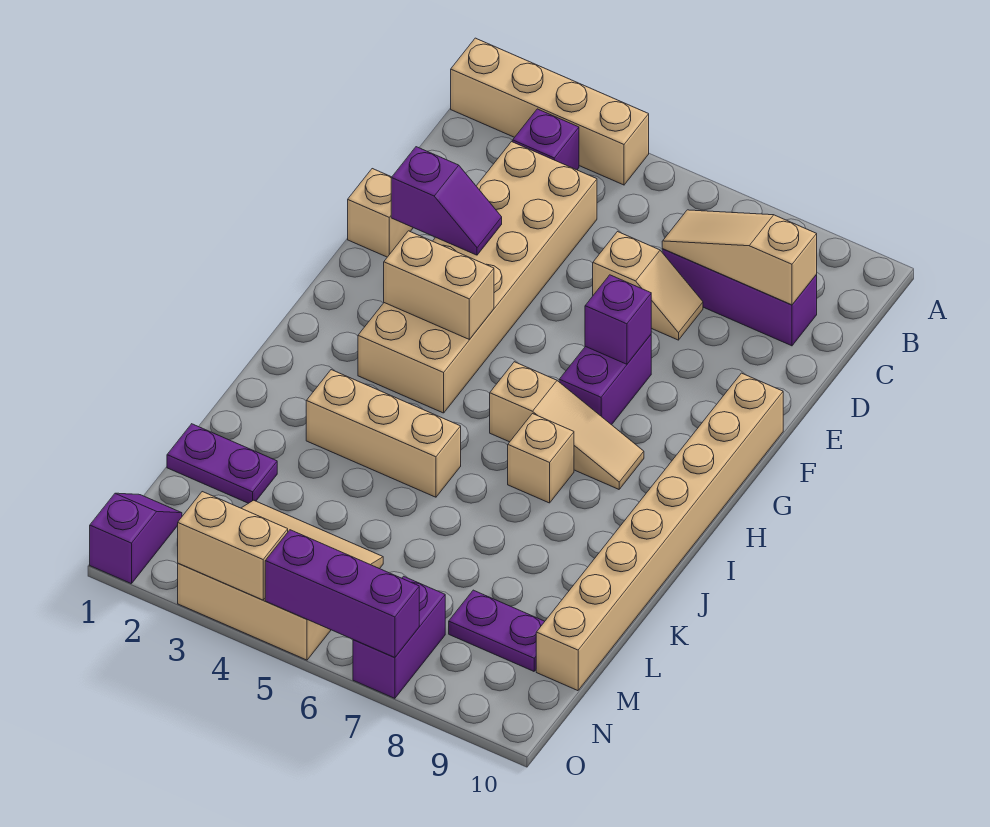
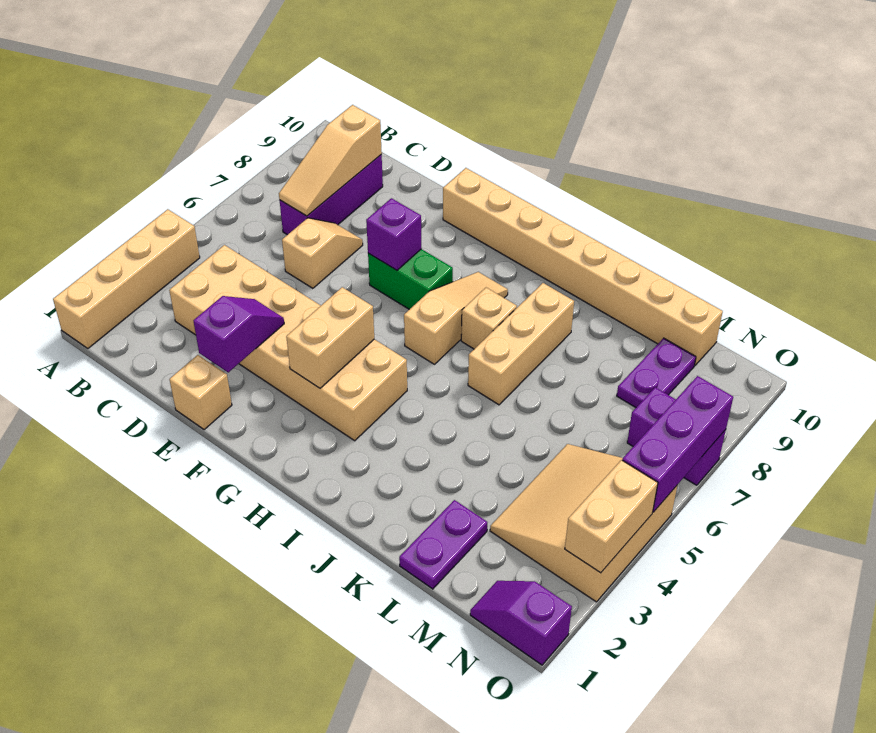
purple brick B3 level 1 -> none
purple brick F7:G7 level 1 -> green brick F7:G7 level 1
tan brick J3:J5 level 1 -> tan brick J6:J8 level 1

